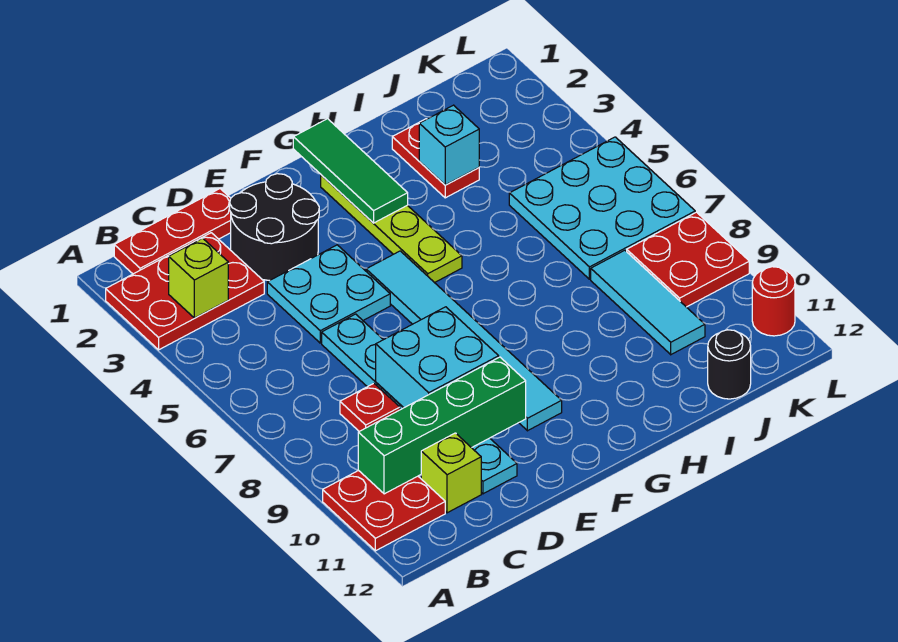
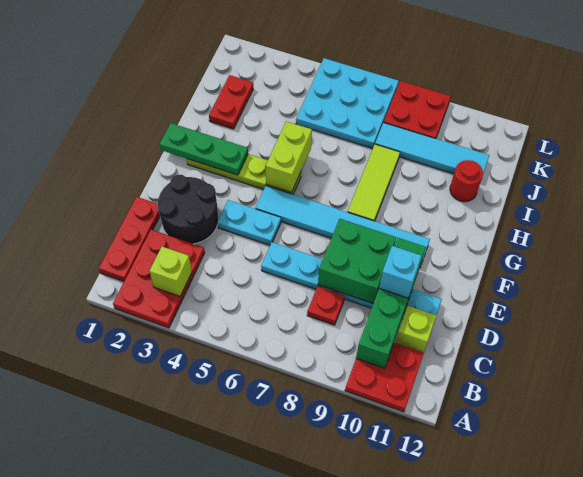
cyan plate D4:E5 level 1 -> cyan plate E4:E5 level 1
cyan brick D8:E9 level 2 -> green brick D8:E9 level 2
green tile G1:G3 level 2 -> green plate G1:G3 level 2
none -> lime brick G5:H5 level 2
none -> lime tile G8:I8 level 1
red plate I2:I3 level 1 -> red plate I2:J2 level 1
cyan brick I3 level 2 -> cyan brick D10 level 3
cyan tile J8:J10 level 1 -> cyan tile J8:J11 level 1
black round brick J12 level 1 -> none
red round brick L11 level 1 -> red round brick I11 level 1

